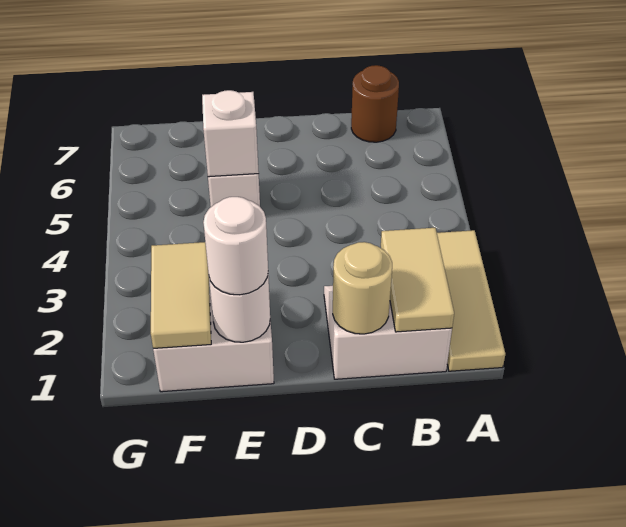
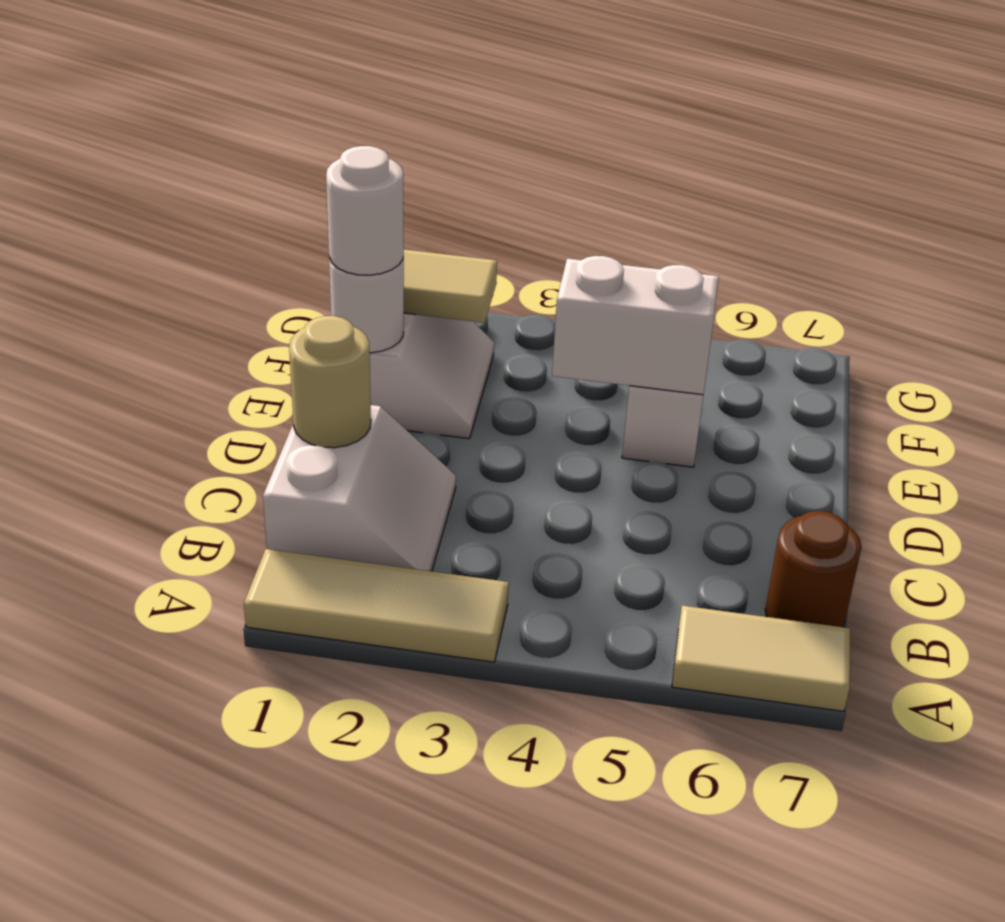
tan tile B1:B2 level 2 -> tan tile A6:A7 level 1
white brick E5 level 2 -> white brick E4:E5 level 2

